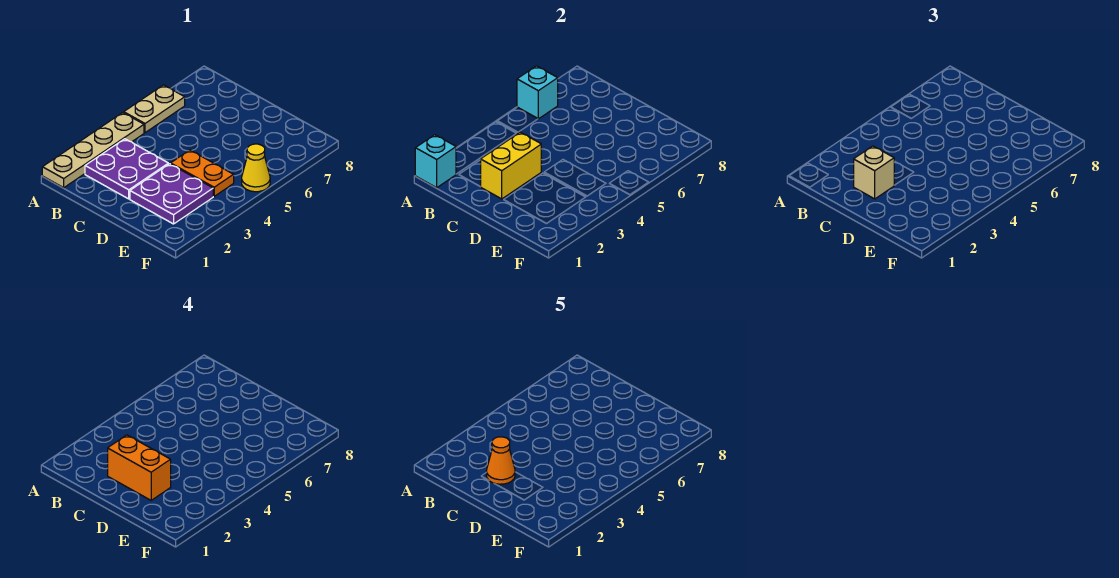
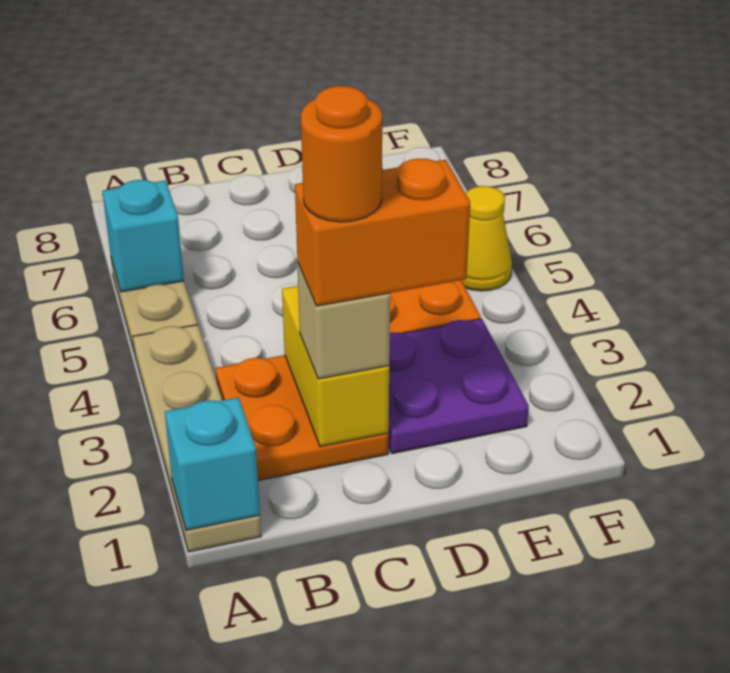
purple plate B2:C3 level 1 -> orange plate B2:C3 level 1
orange cone C2 level 5 -> orange round brick C2 level 5

